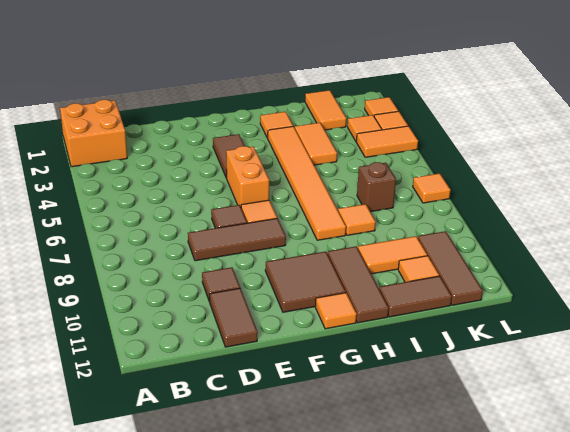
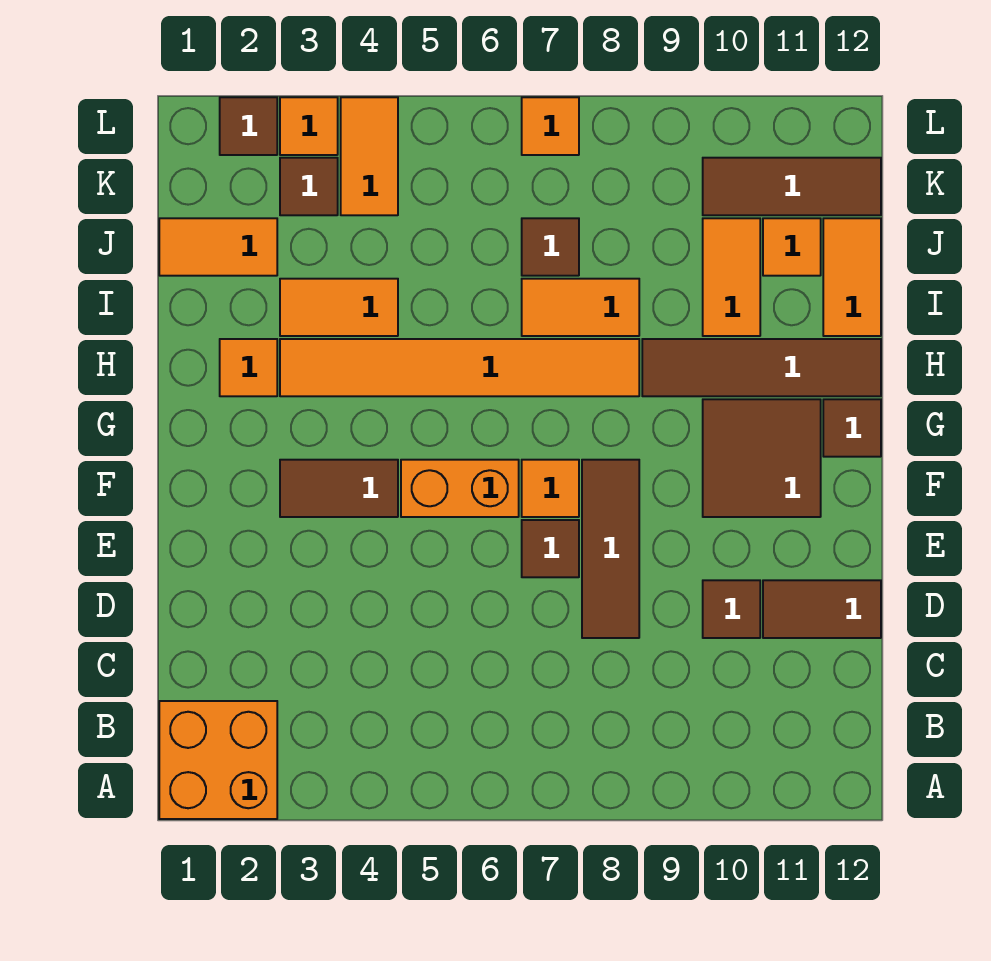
orange tile G12 level 1 -> brown tile G12 level 1
brown tile H10:H12 level 1 -> brown tile H9:H12 level 1
orange tile I8 level 1 -> orange tile I7:I8 level 1
brown tile I12:J12 level 1 -> orange tile I12:J12 level 1
brown brick J7 level 1 -> brown tile J7 level 1
orange tile K3 level 1 -> brown tile K3 level 1
orange tile L2 level 1 -> brown tile L2 level 1

